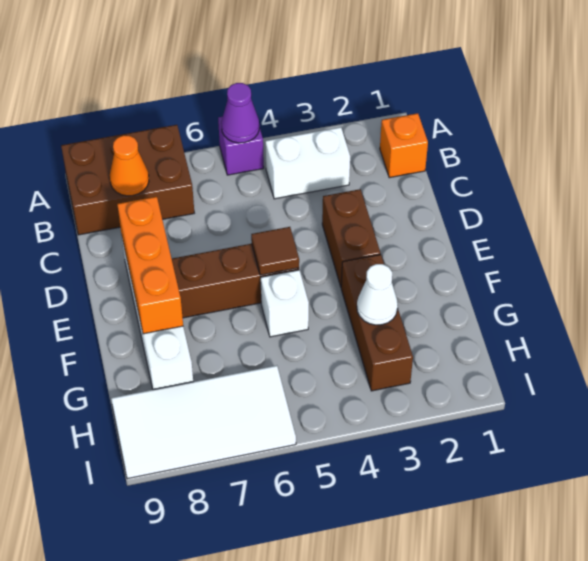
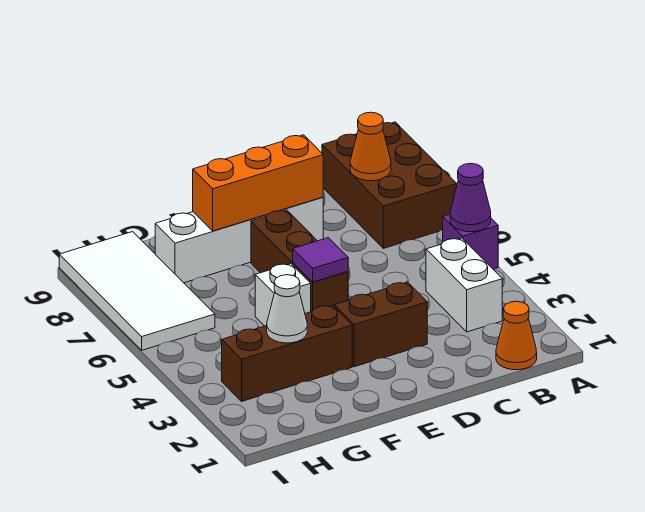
orange brick B1 level 1 -> orange cone B1 level 1
brown tile E5 level 2 -> purple tile E5 level 2

